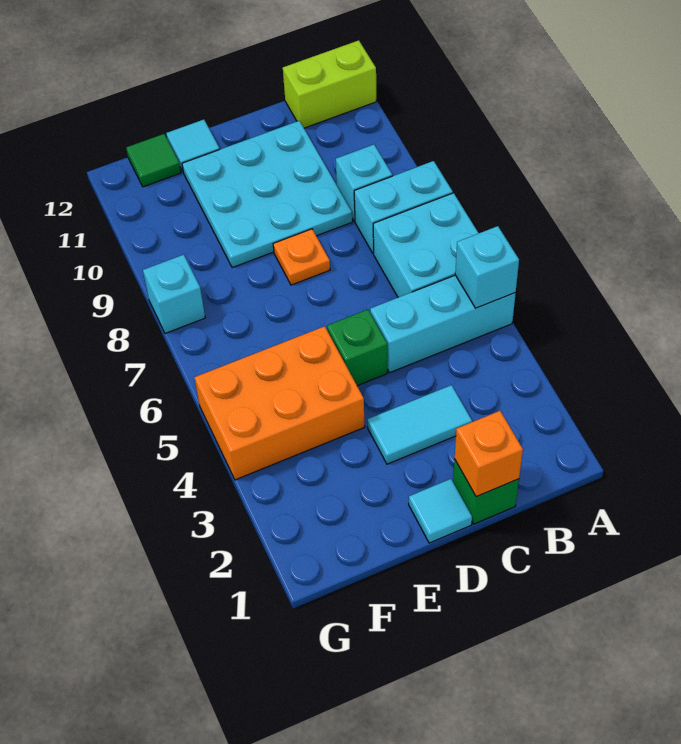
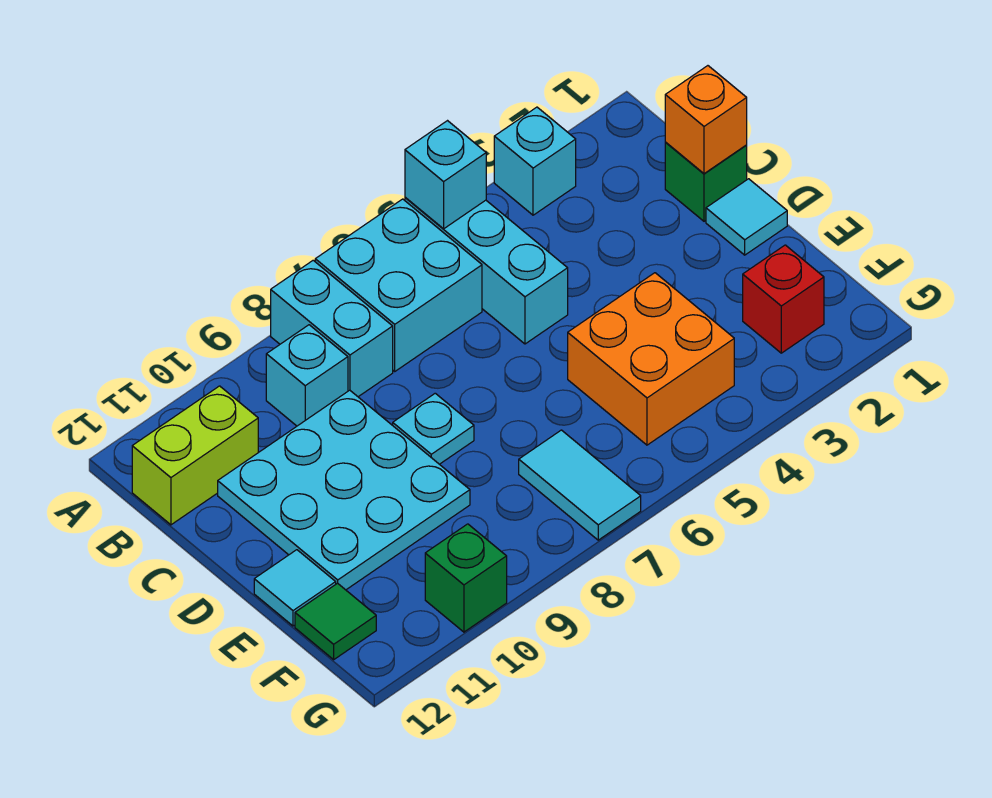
lime brick A12:B12 level 1 -> lime brick B11:B12 level 1
cyan tile C3:D3 level 1 -> cyan tile F7:G7 level 1
green brick D5 level 1 -> green brick G10 level 1
orange plate D8 level 1 -> cyan plate D8 level 1
orange brick E4:G5 level 1 -> orange brick E4:F5 level 1
none -> red brick F2 level 1
cyan brick G8 level 1 -> cyan brick A3 level 1

